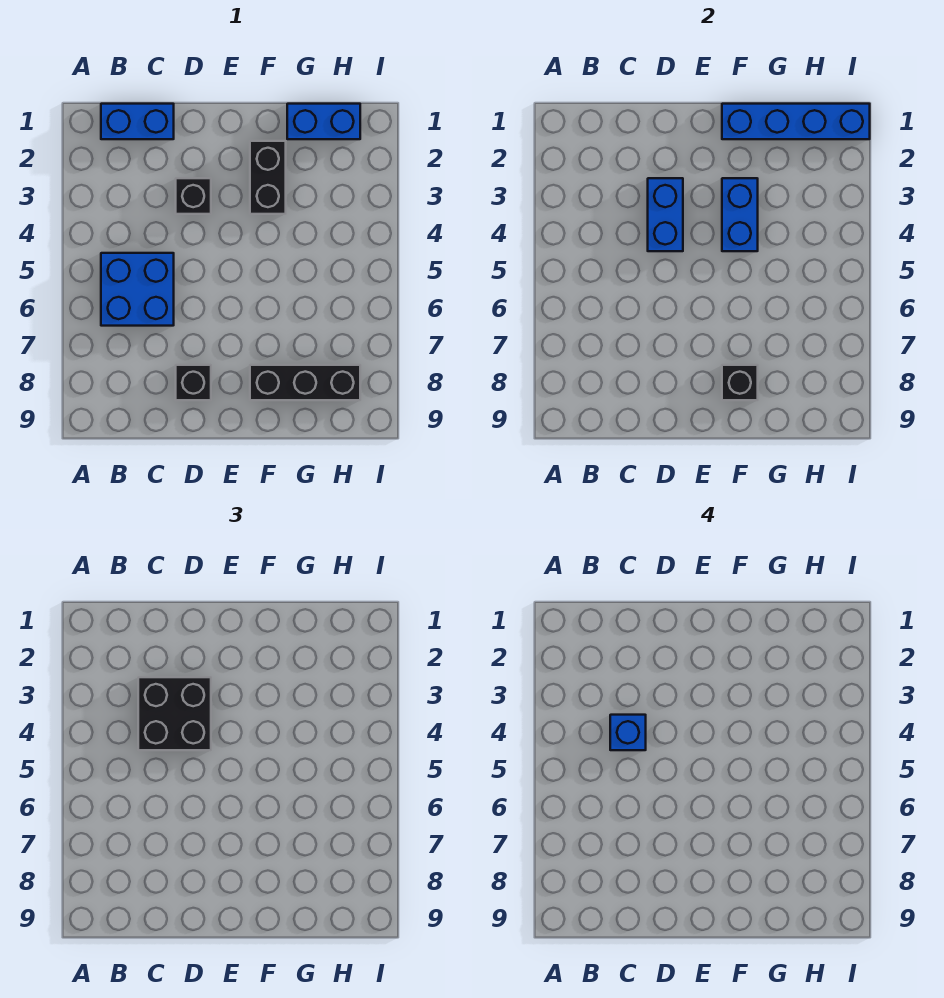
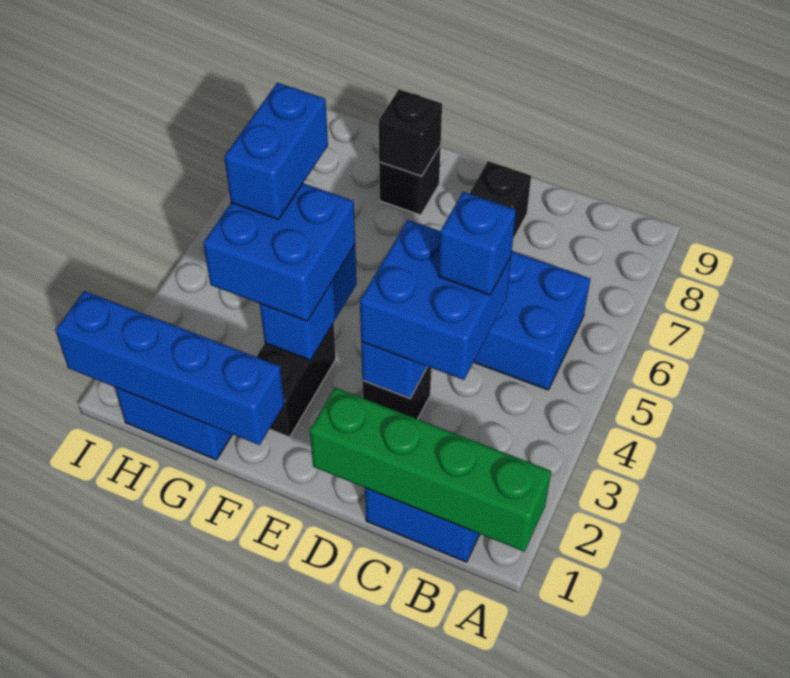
none -> green brick A1:D1 level 2
black brick C3:D4 level 3 -> blue brick C3:D4 level 3
none -> blue brick F3:G4 level 3
black brick F8:H8 level 1 -> black brick F8 level 1
none -> blue brick G4:G5 level 4

